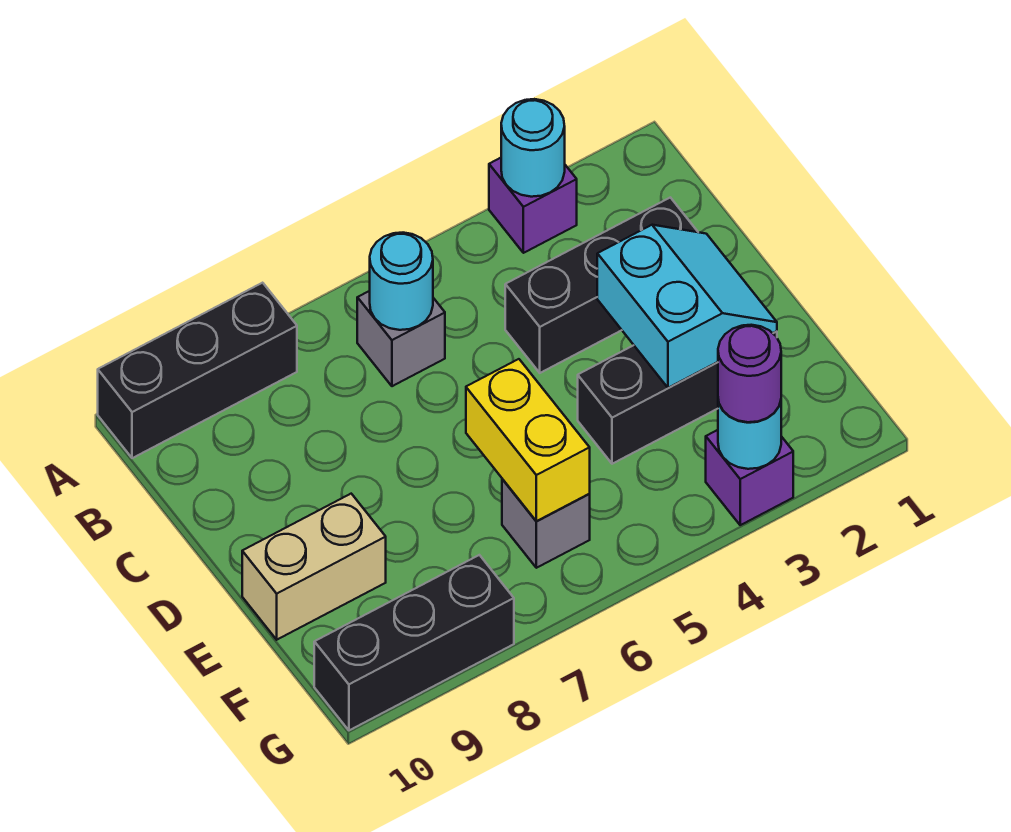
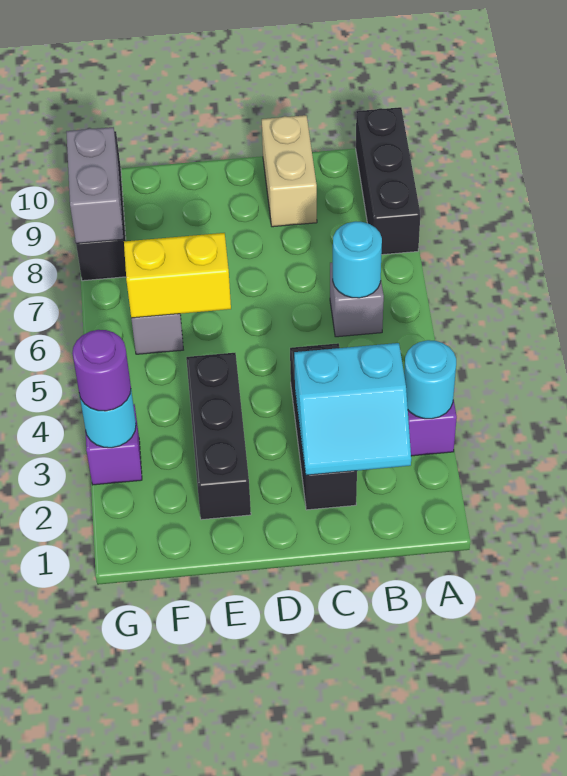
cyan slope D2:E3 level 2 top 3 -> cyan slope B2:C3 level 2 top 3
tan brick E9:E10 level 1 -> tan brick C9:C10 level 1
none -> grey brick G8:G9 level 2

